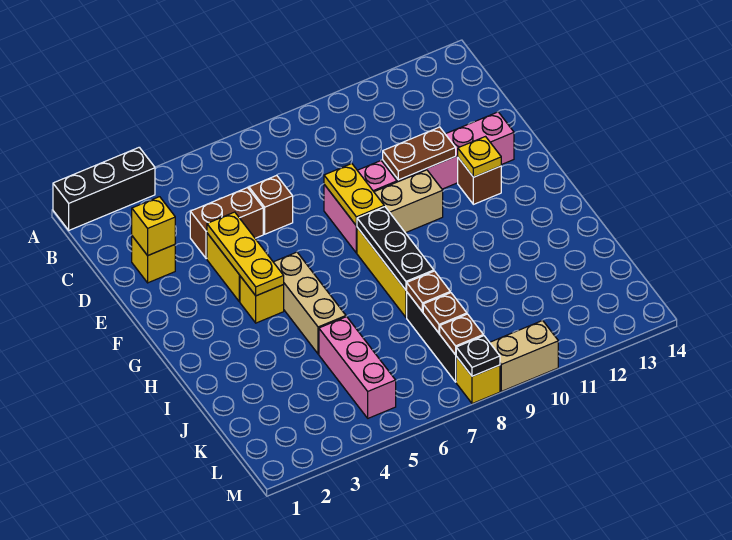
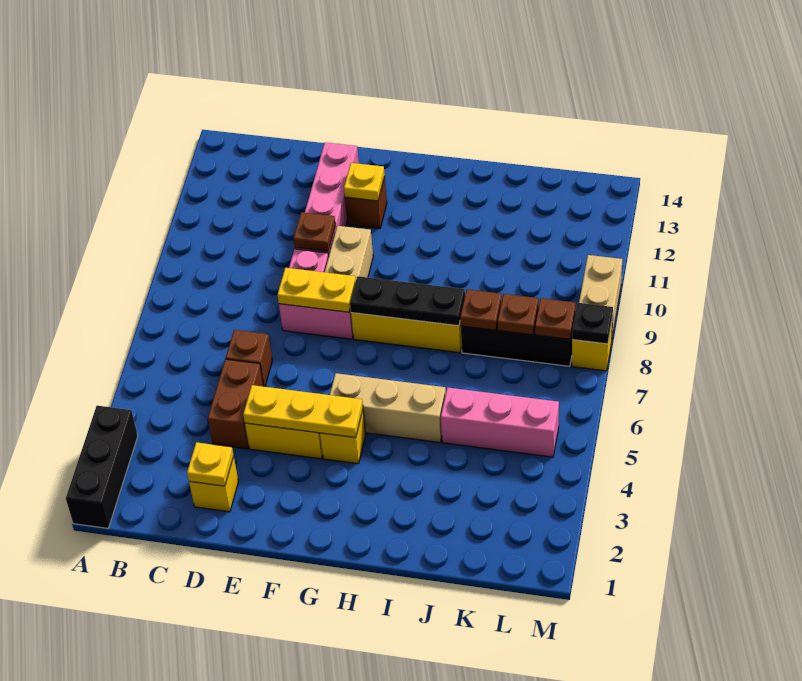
yellow brick D2 level 2 -> yellow plate D2 level 2
brown plate E10:E11 level 2 -> brown plate E10 level 2

